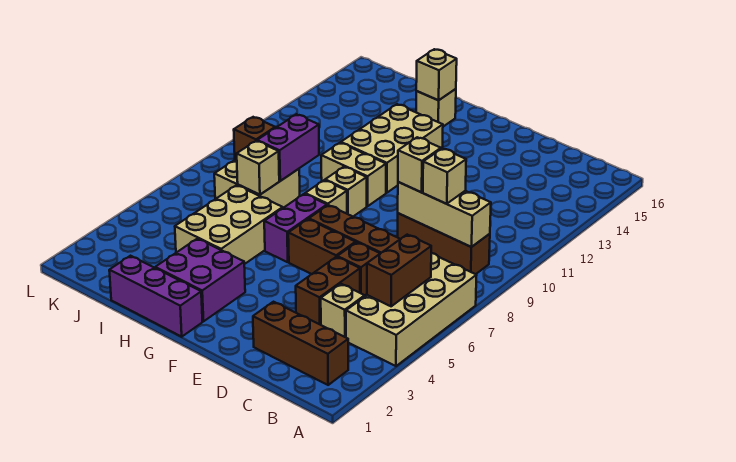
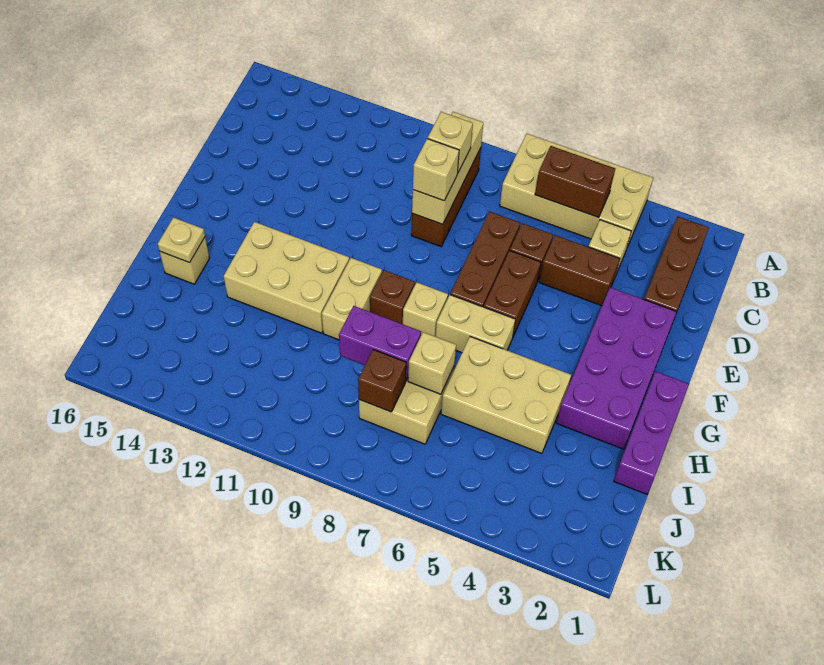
purple brick G2:H3 level 1 -> purple brick E2:H3 level 1
purple brick G6:G7 level 1 -> tan brick G6:G7 level 1
tan brick G9 level 1 -> brown brick G9 level 1
tan brick H15 level 2 -> tan plate H15 level 2

